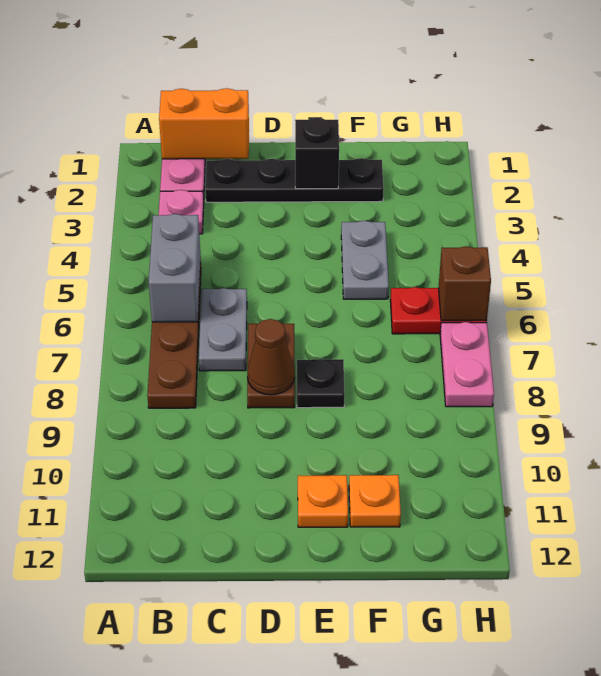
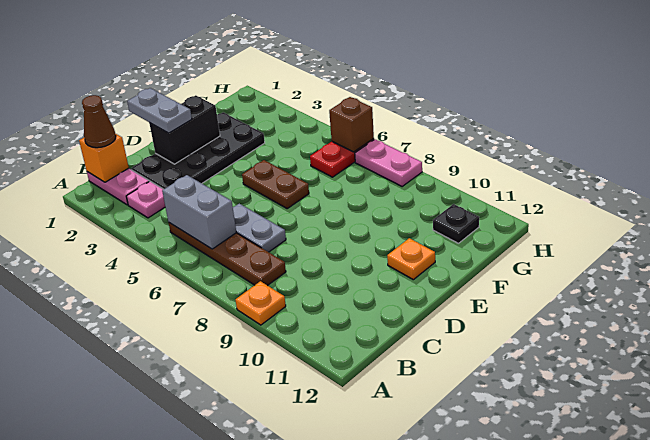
orange brick B1:C1 level 2 -> orange brick B1 level 2
black plate C2:F2 level 1 -> black plate C2:F3 level 1
brown plate D7:D8 level 1 -> brown plate E5:E6 level 1
brown cone D8 level 2 -> brown cone B1 level 3
black brick E2 level 2 -> black brick D2:E2 level 2
black plate E8 level 1 -> black plate G11 level 1
grey plate F4:F5 level 1 -> grey plate D1:D2 level 3
orange plate F11 level 1 -> orange plate A9 level 1

